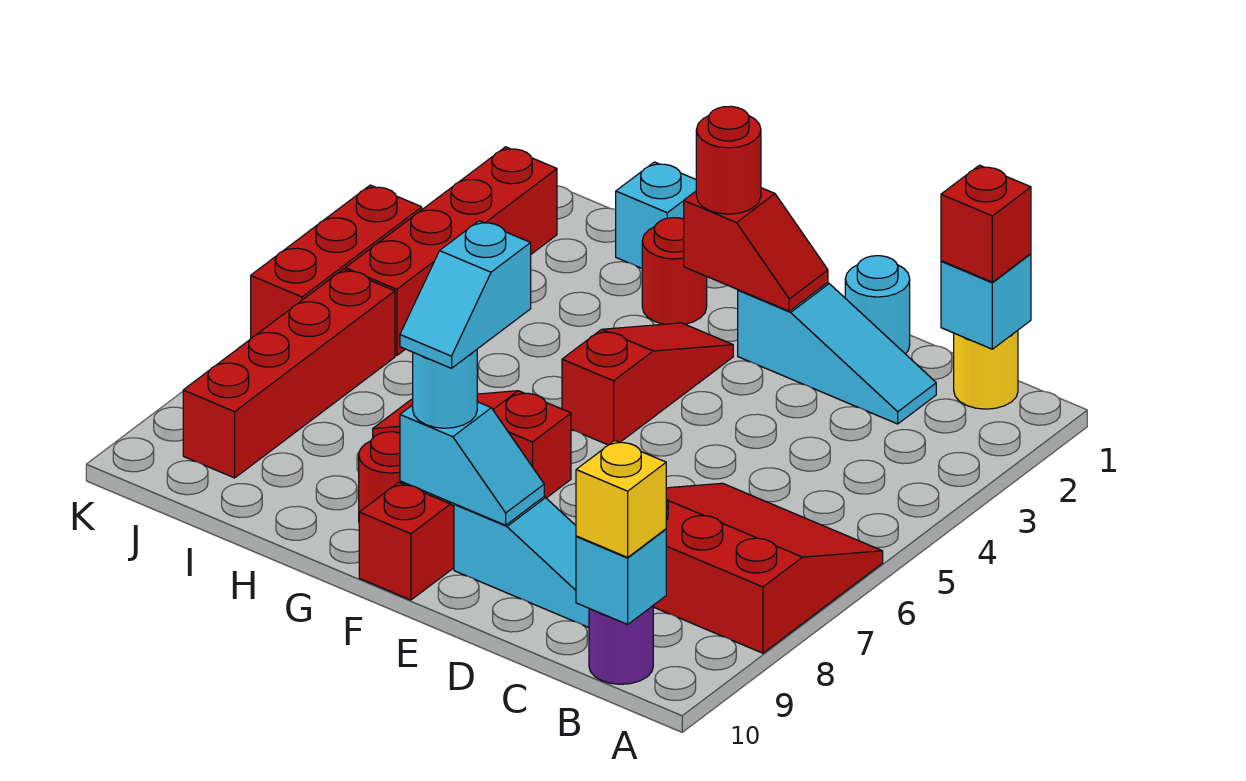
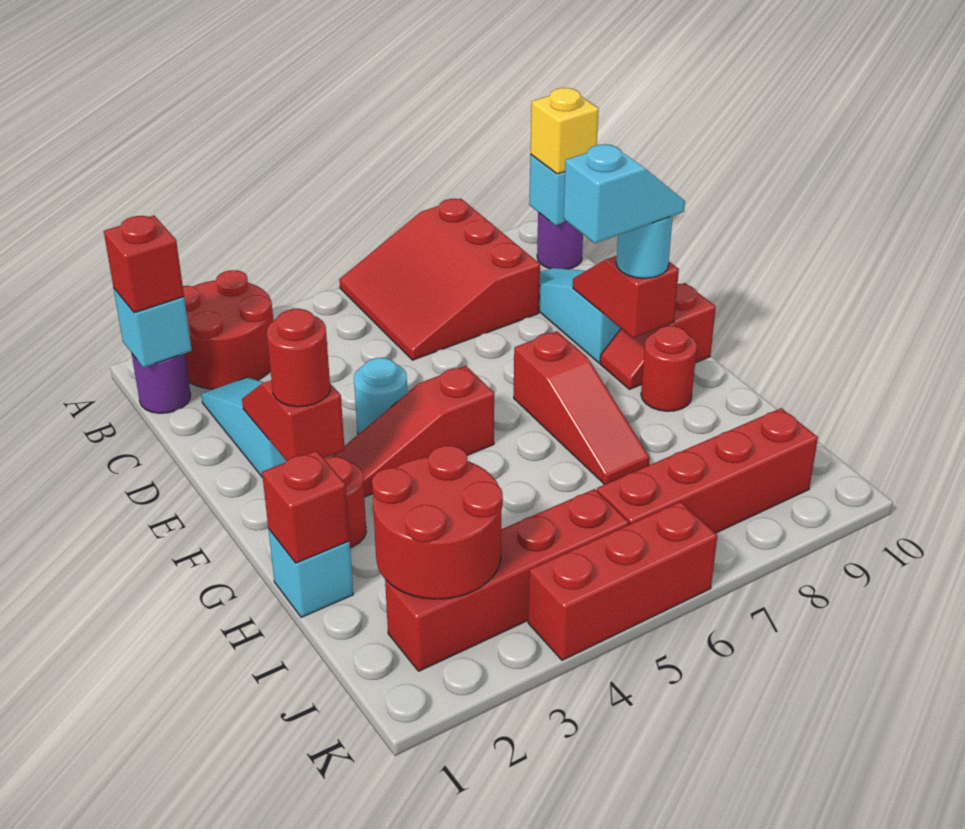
none -> red round brick A2:B3 level 1
yellow round brick B1 level 1 -> purple round brick B1 level 1
cyan round brick D1 level 1 -> cyan round brick E4 level 1
cyan slope E9:F9 level 2 top F -> red slope E9:F9 level 2 top F
none -> red brick H1 level 2
none -> red round brick I2:J3 level 2

